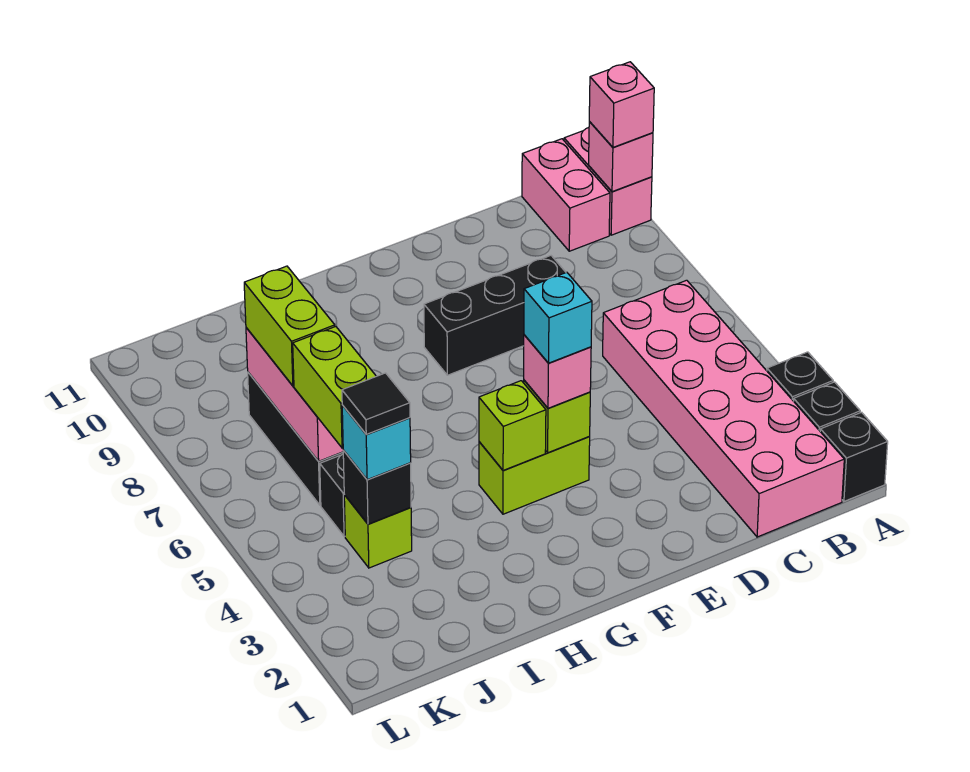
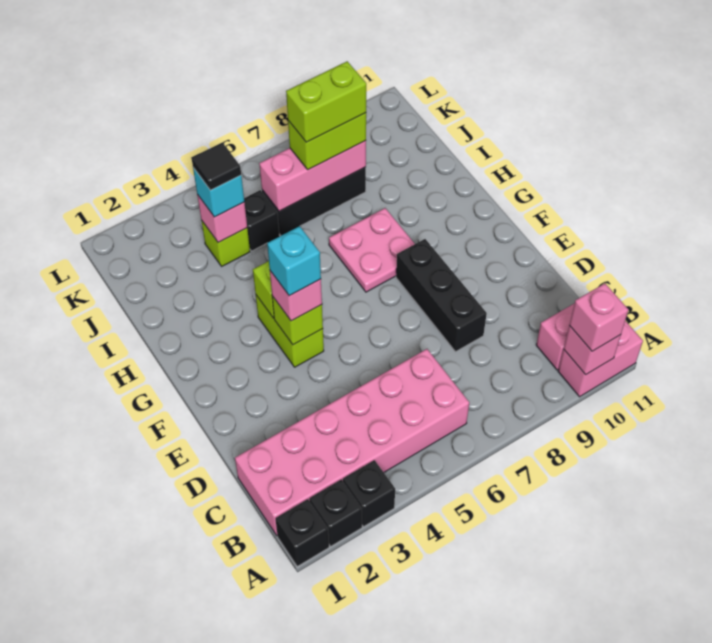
none -> pink plate G7:H8 level 1
black brick J4 level 2 -> pink brick J4 level 2
lime brick J5:J6 level 3 -> lime brick J7:J8 level 4

